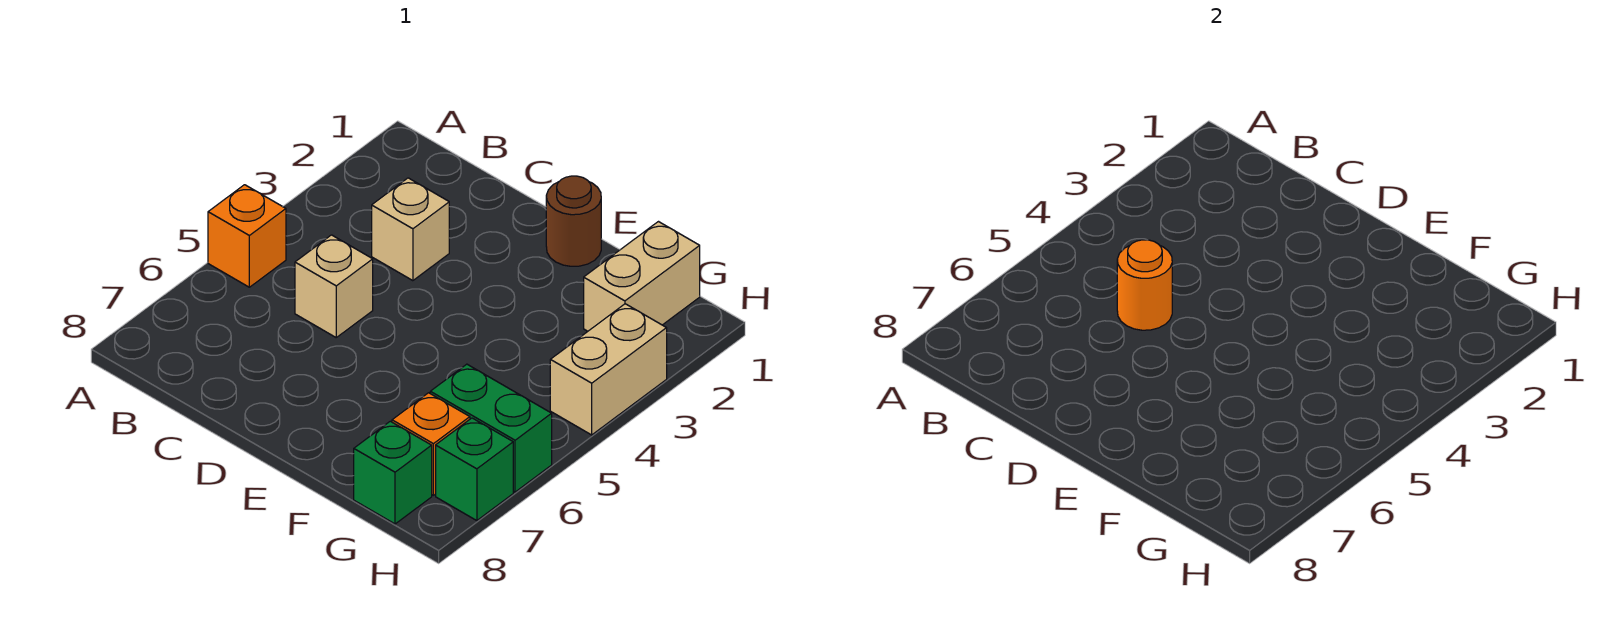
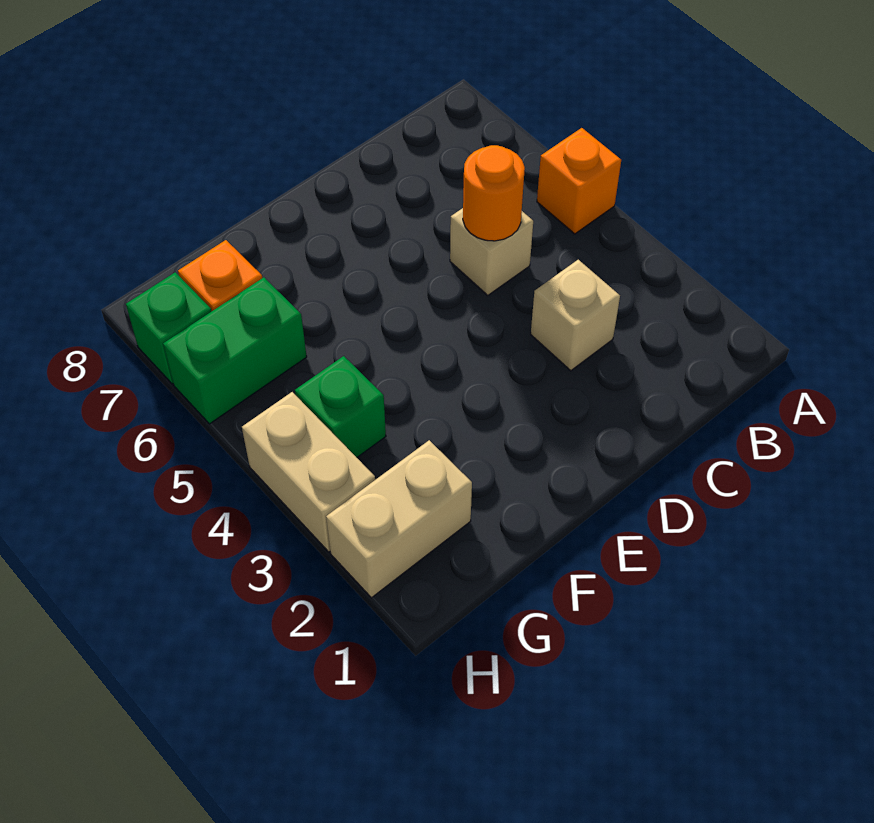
brown round brick E1 level 1 -> none
tan brick G1:G2 level 1 -> tan brick G2:H2 level 1
green brick G8 level 1 -> green brick G4 level 1

